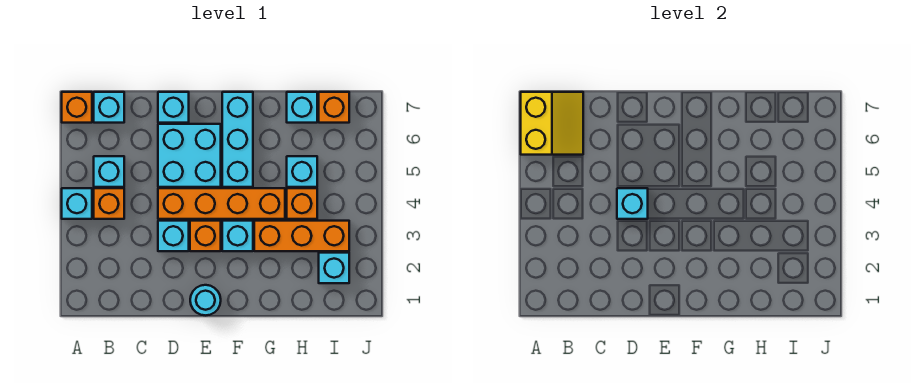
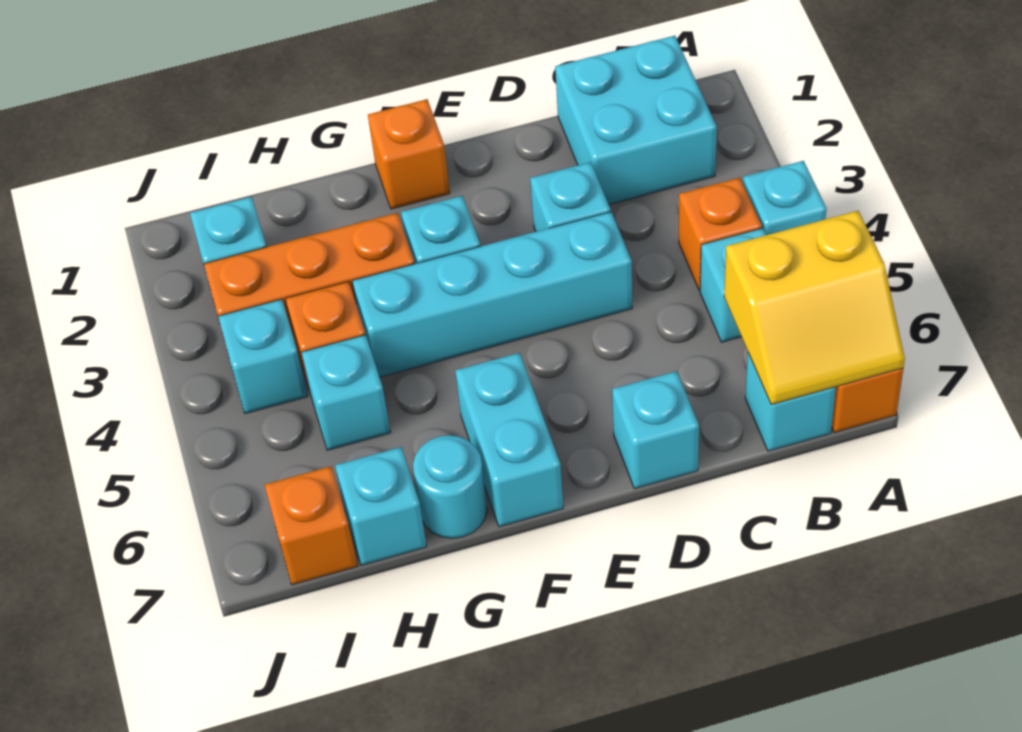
yellow slope A6:B7 level 2 top A -> yellow slope A6:B7 level 2 top 6
orange brick D4:G4 level 1 -> cyan brick D4:G4 level 1
cyan brick D4 level 2 -> cyan brick I4 level 1
cyan brick D5:E6 level 1 -> cyan brick B1:C2 level 1
cyan round brick E1 level 1 -> cyan round brick G7 level 1
orange brick E3 level 1 -> orange brick F1 level 1
cyan brick F5:F7 level 1 -> cyan brick F6:F7 level 1

